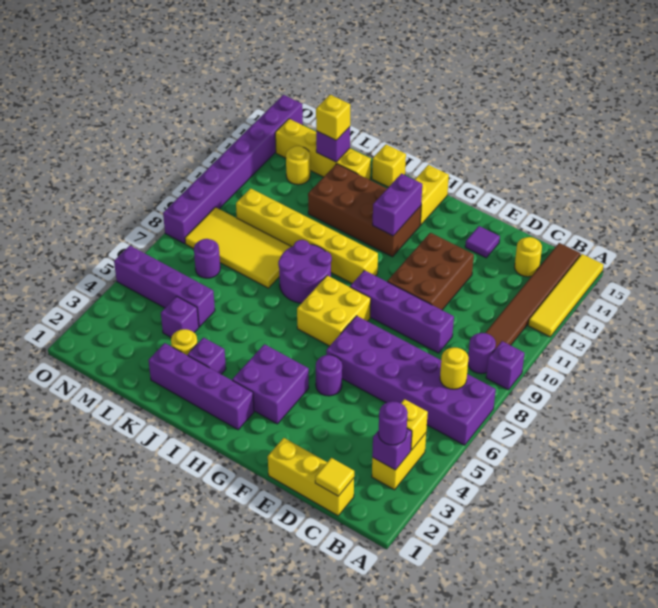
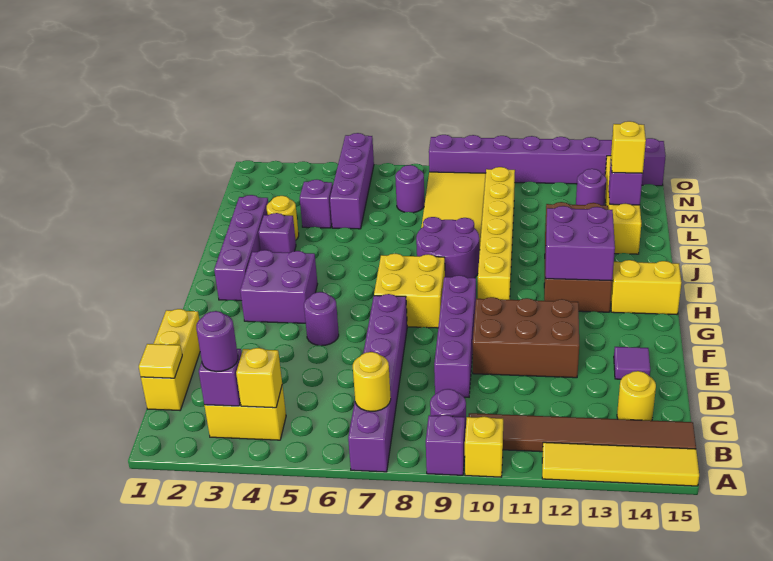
purple brick A6:F7 level 1 -> purple brick A7:F7 level 1
purple brick H12:H13 level 2 -> purple brick H12:I13 level 2
yellow brick J15 level 1 -> yellow brick A10 level 1
yellow round brick M13 level 1 -> purple round brick M13 level 1

